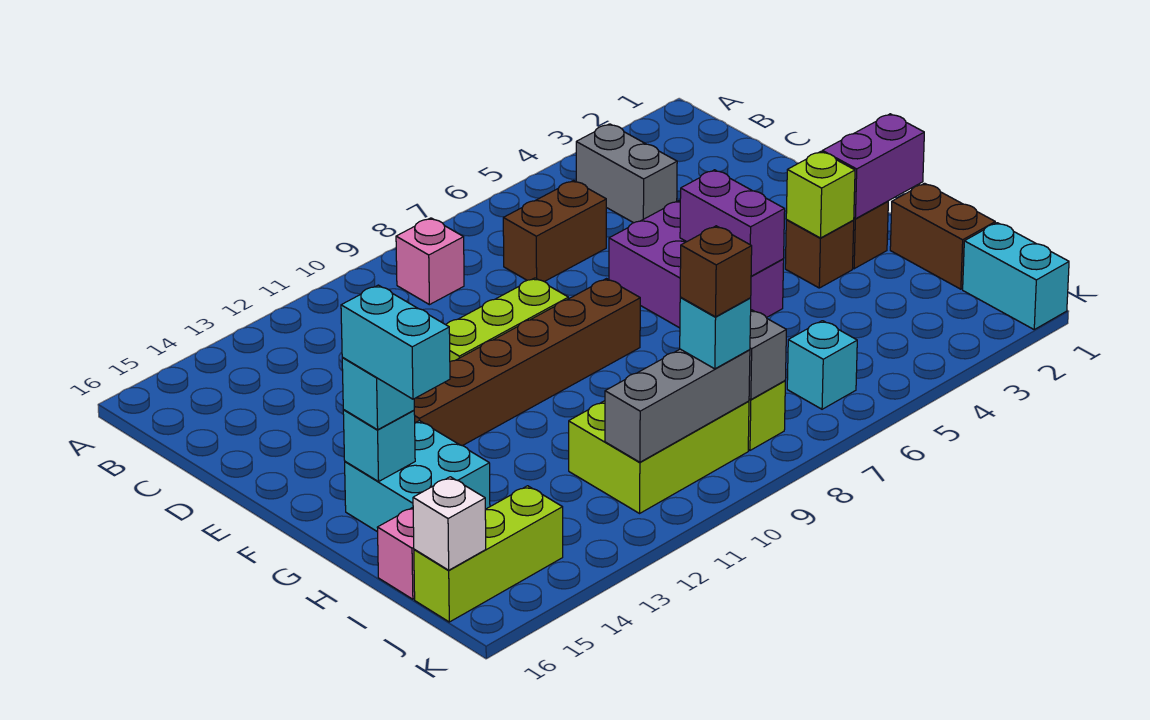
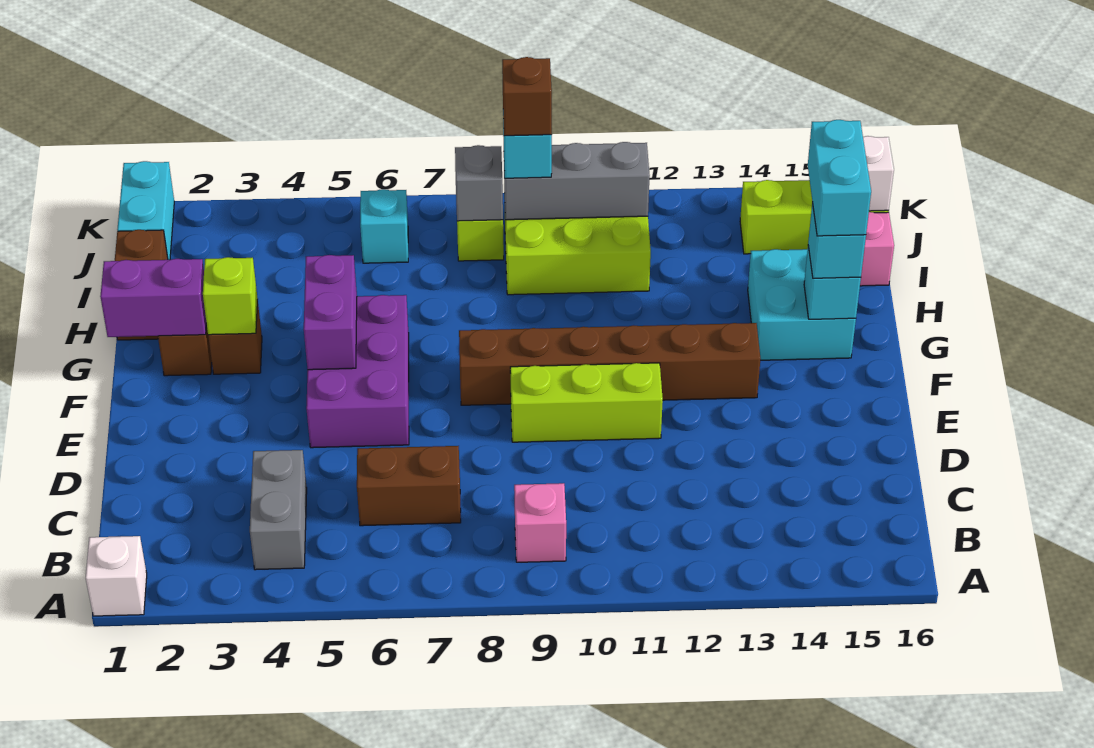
none -> white brick A1 level 1

